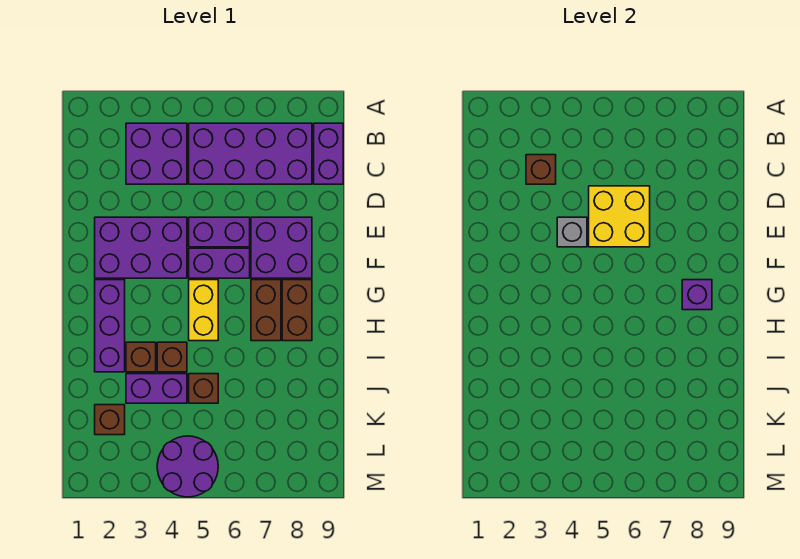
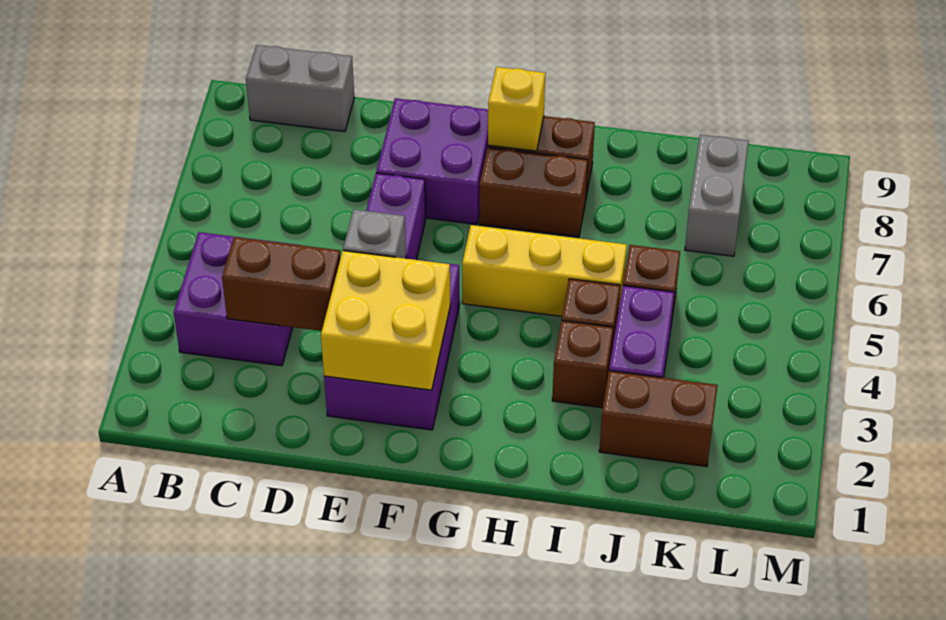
purple brick B5:C8 level 1 -> none
purple brick B9:C9 level 1 -> grey brick B9:C9 level 1
brown brick C3 level 2 -> brown brick C3:D3 level 2
yellow brick D5:E6 level 2 -> yellow brick E2:F3 level 2
purple brick F5:F6 level 1 -> none
purple brick G2:I2 level 1 -> none
yellow brick G5:H5 level 1 -> yellow brick G5:I5 level 1
purple brick G8 level 2 -> yellow brick G8 level 2
brown brick K2 level 1 -> brown brick J2:K2 level 1
none -> grey brick K7:K8 level 1
purple round brick L4:M5 level 1 -> none

